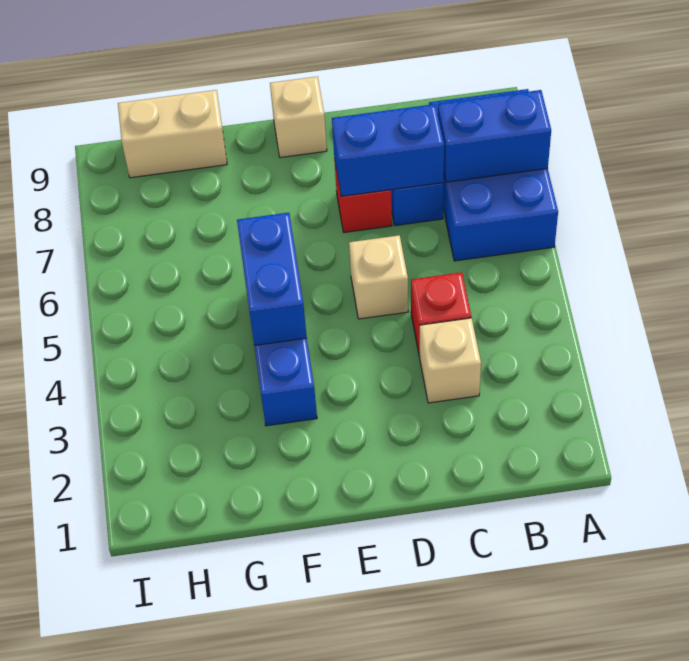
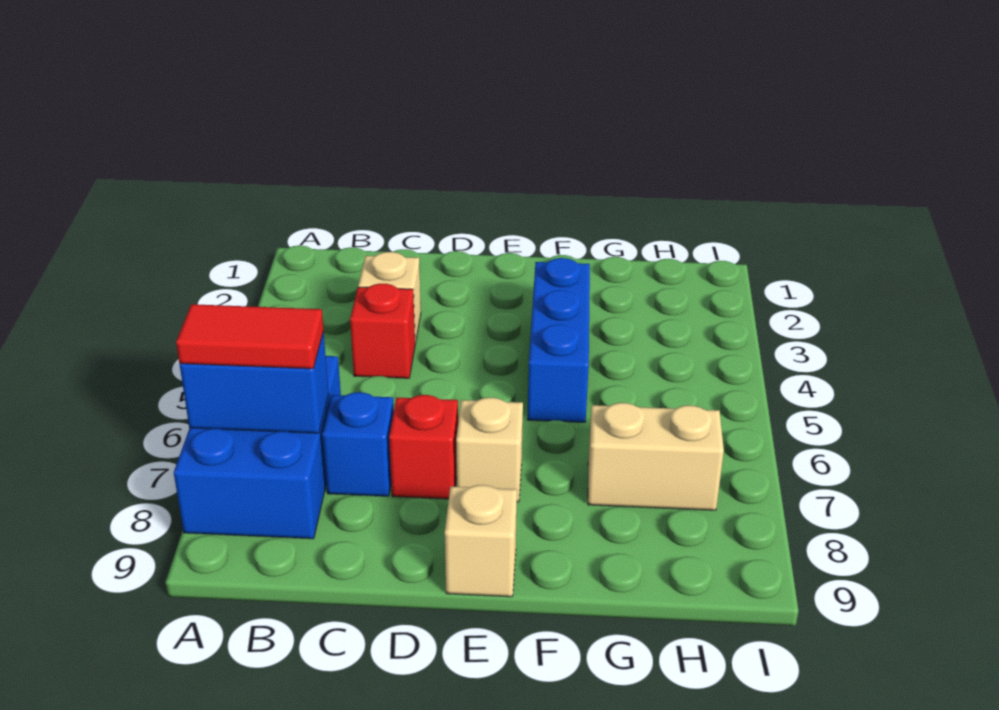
none -> red tile A7:B7 level 3
blue brick C7:D7 level 2 -> none
tan brick D5 level 1 -> tan brick E7 level 1
blue brick F4:F5 level 2 -> none
tan brick G9:H9 level 1 -> tan brick G7:H7 level 1

